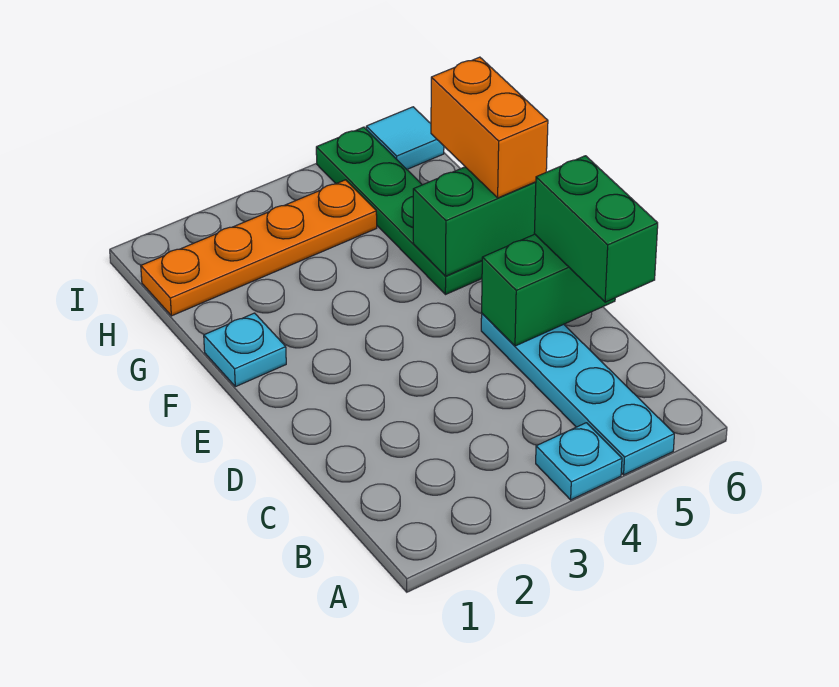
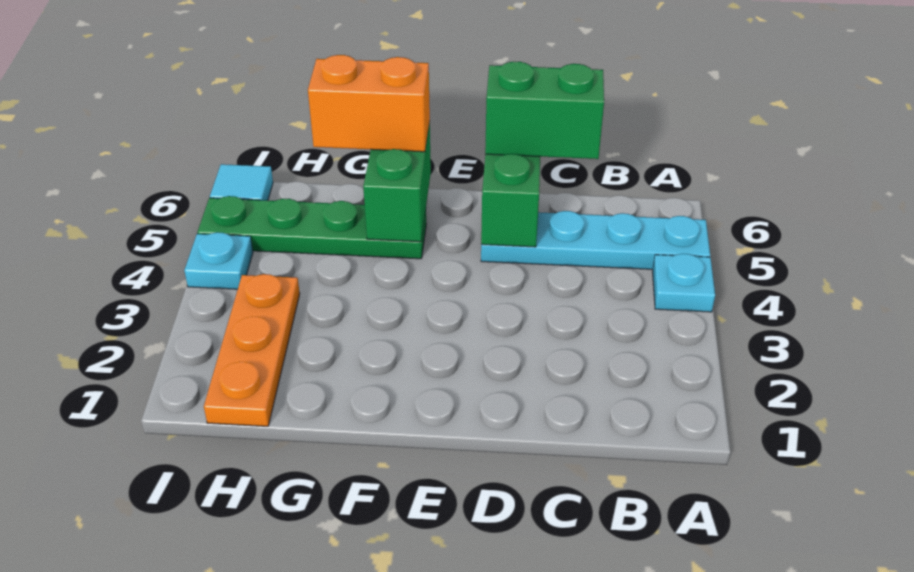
cyan plate F1 level 1 -> cyan plate I4 level 1
orange plate H1:H4 level 1 -> orange plate H1:H3 level 1

